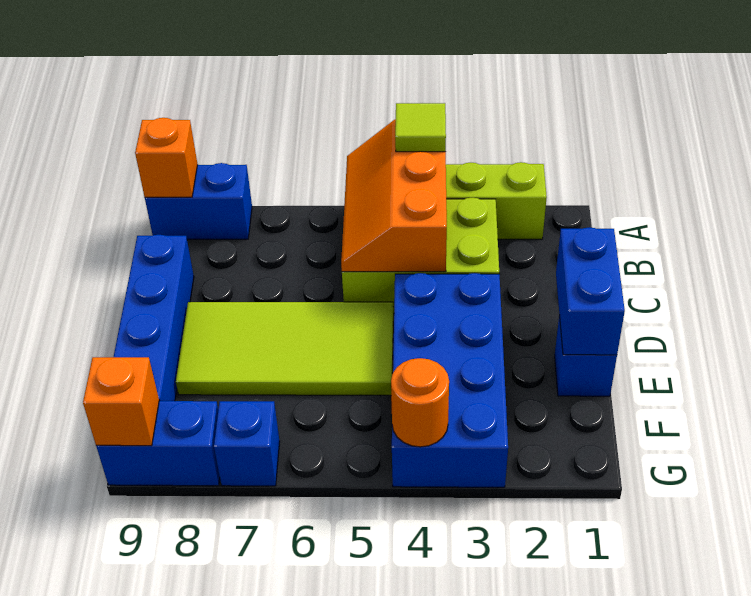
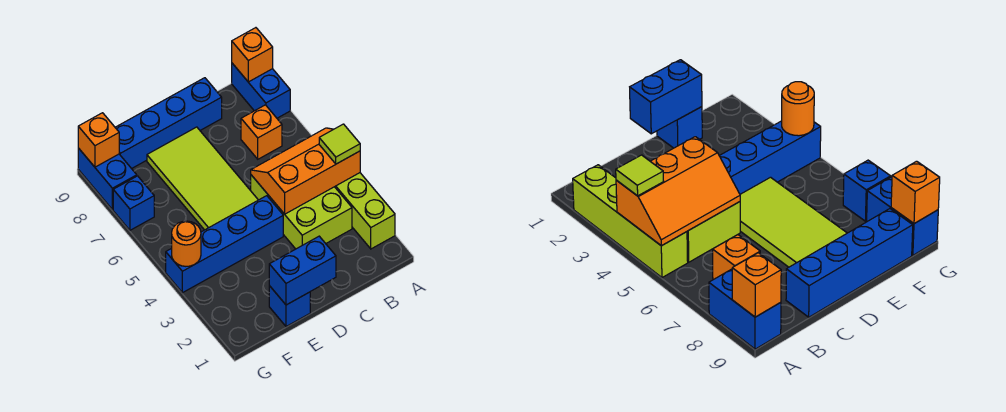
none -> orange brick B7 level 1
blue brick D3:G4 level 1 -> blue brick D4:G4 level 1

